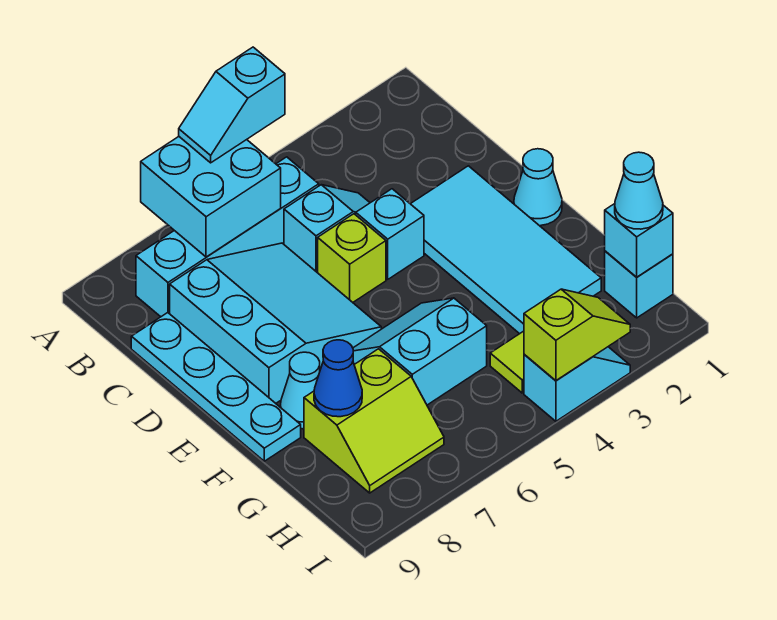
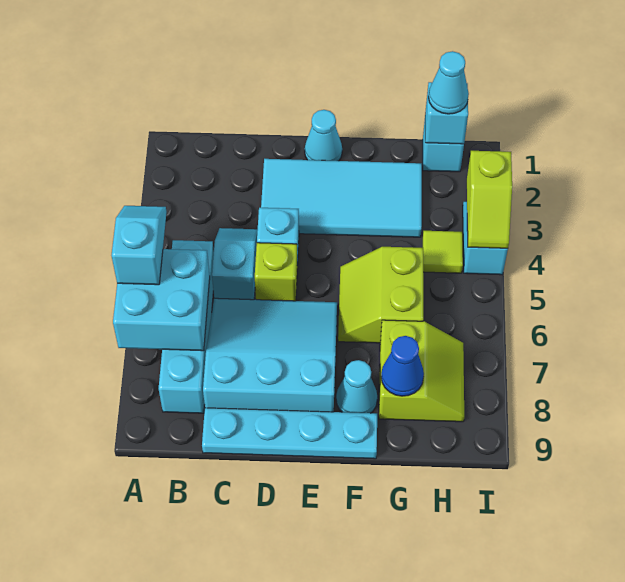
cyan slope A5:A6 level 3 top 5 -> cyan slope A5:A6 level 3 top 6
cyan slope F5:G6 level 1 top G -> lime slope F5:G6 level 1 top G
lime slope I3:I4 level 2 top 4 -> lime slope I3:I4 level 2 top 3

